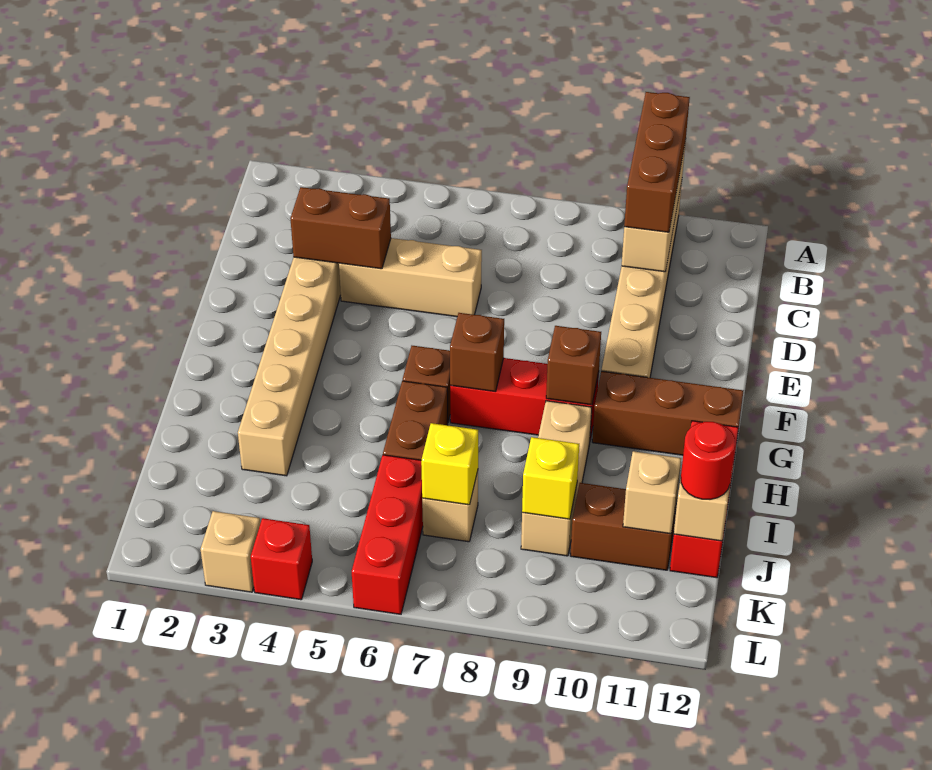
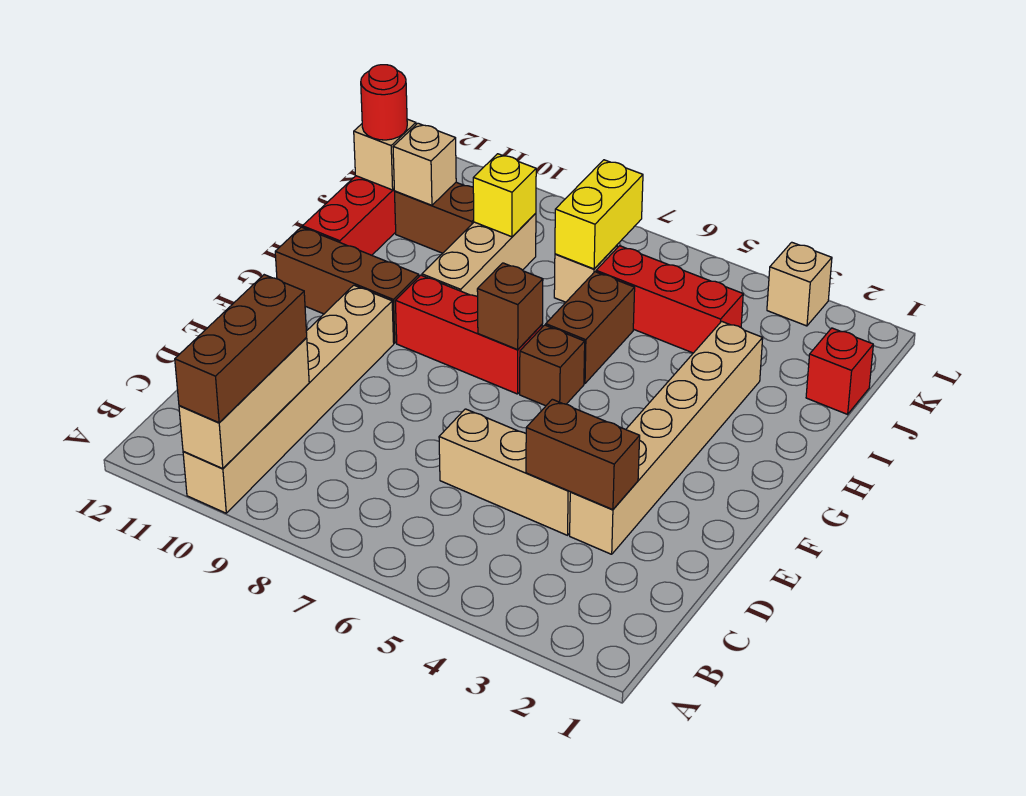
brown brick G9 level 2 -> none
red brick J6:L6 level 1 -> red brick J4:J6 level 1
yellow brick J7 level 2 -> yellow brick J7:K7 level 2
red brick L4 level 1 -> red brick J1 level 1

